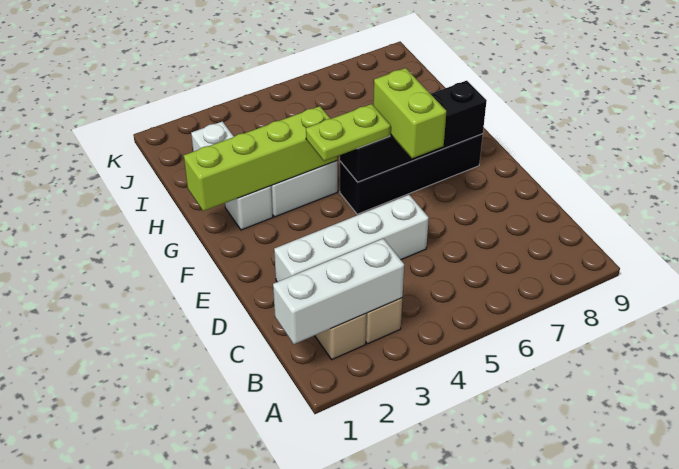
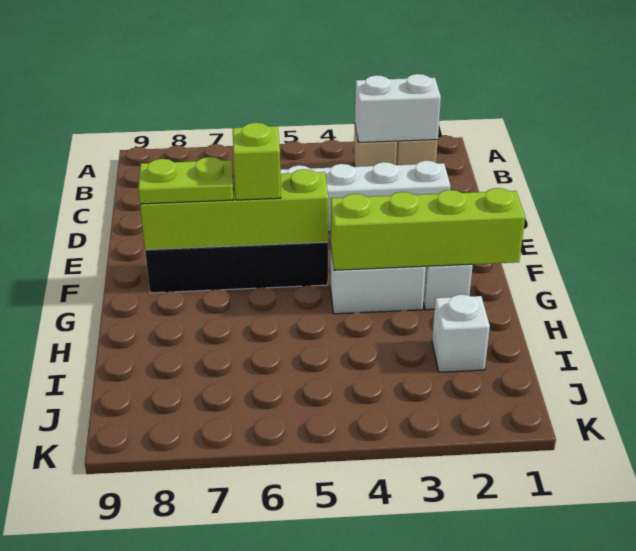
white brick B1:B3 level 2 -> white brick B2:B3 level 2
lime brick E6:F6 level 3 -> lime brick F6 level 3
lime plate F4:F5 level 3 -> lime plate F7:F8 level 3
black brick F5:F8 level 2 -> lime brick F5:F8 level 2

